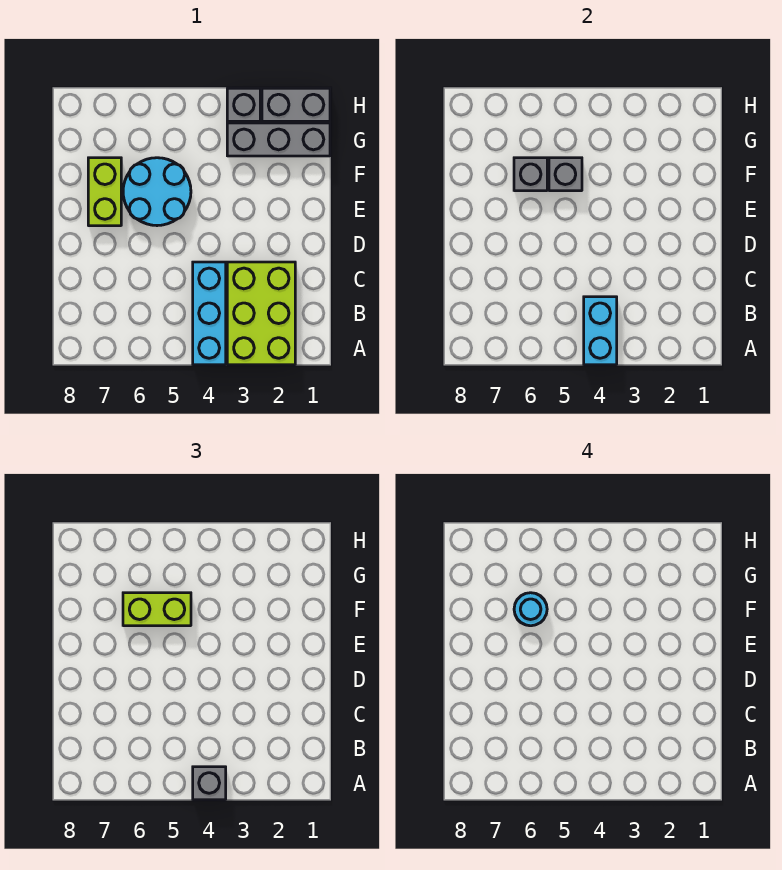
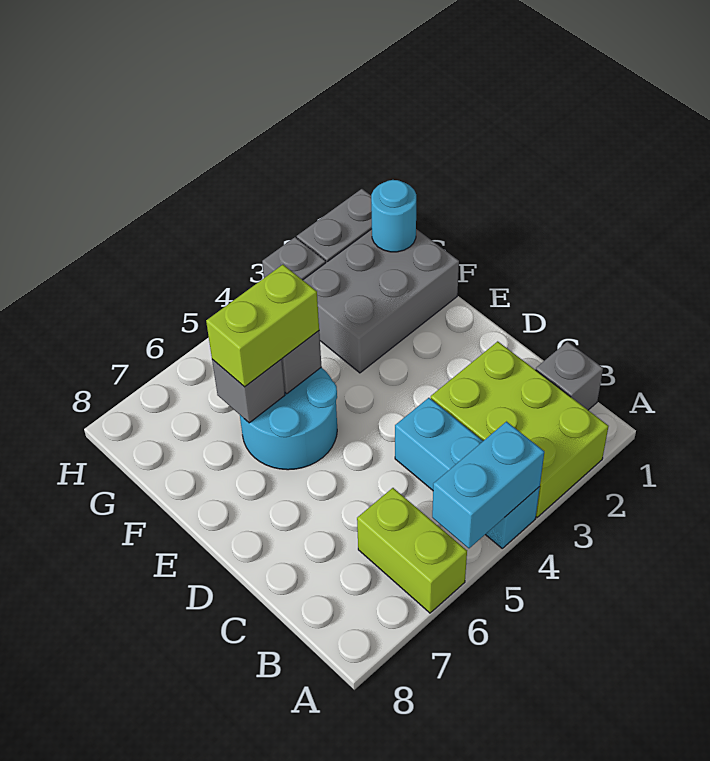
cyan brick A4:B4 level 2 -> cyan brick A4:A5 level 2
grey brick A4 level 3 -> grey brick B1 level 1
lime brick E7:F7 level 1 -> lime brick A6:B6 level 1
cyan round brick F6 level 4 -> cyan round brick G1 level 2
grey brick G1:G3 level 1 -> grey brick F1:G3 level 1

